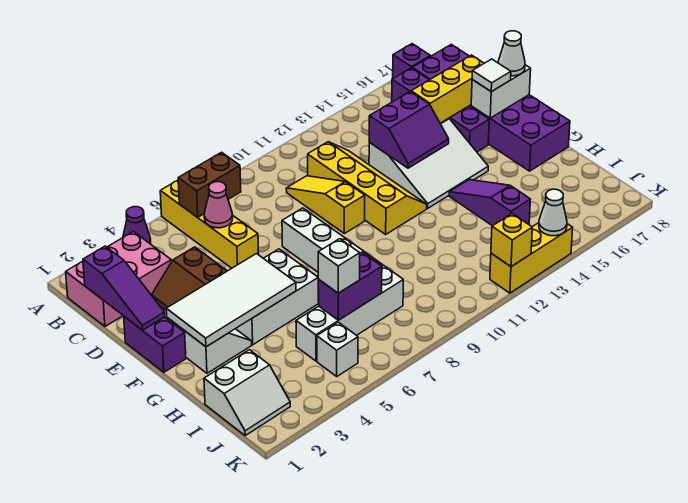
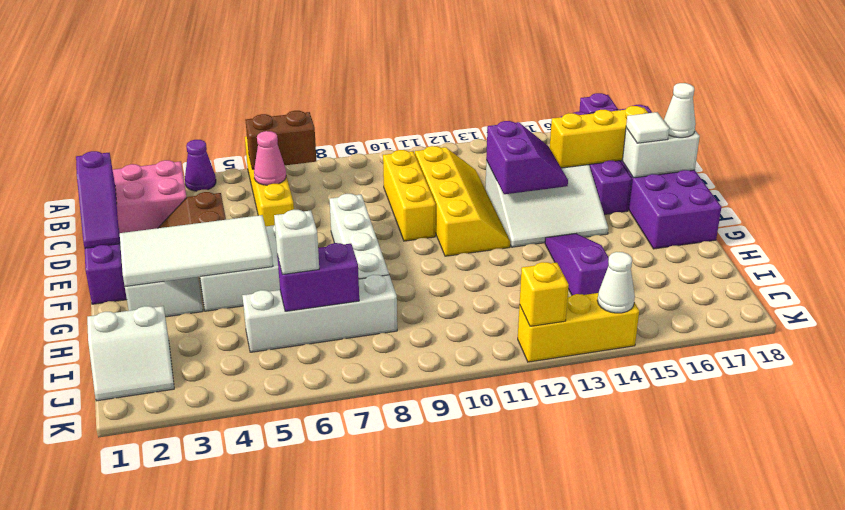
yellow slope C10:E10 level 1 top E -> yellow brick C10:E10 level 1
purple slope D13:E14 level 2 top D -> purple slope D13:E14 level 2 top 13
white brick J5 level 1 -> none

